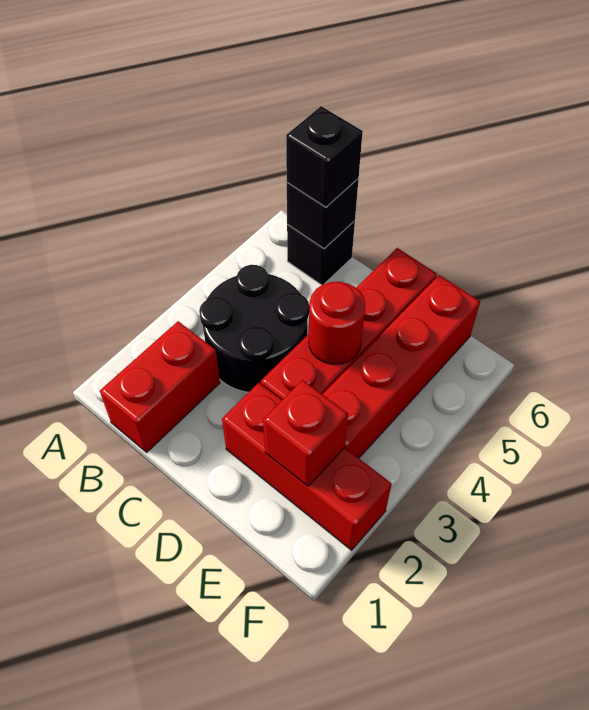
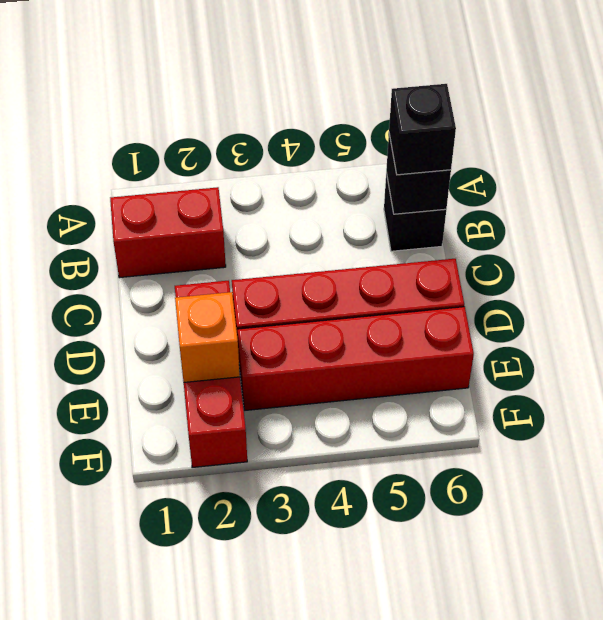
black round brick B3:C4 level 1 -> none
red round brick D4 level 2 -> none
red brick E2 level 2 -> orange brick E2 level 2

